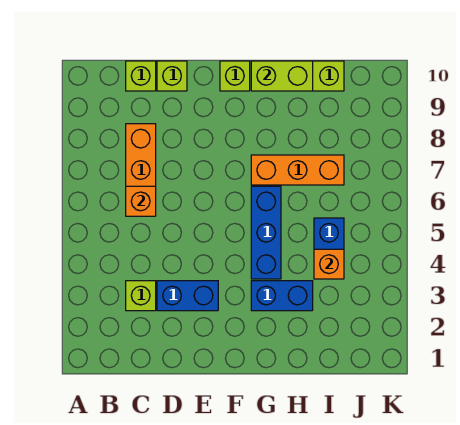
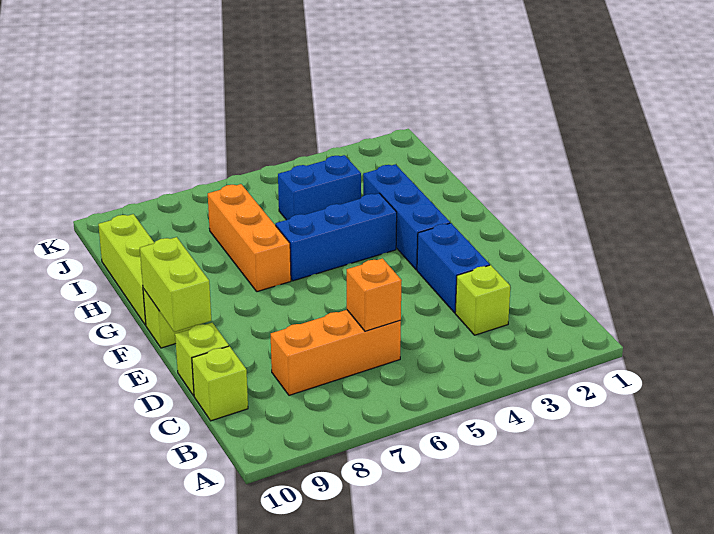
blue brick G3:H3 level 1 -> blue brick F3:H3 level 1
lime brick G10:H10 level 2 -> lime brick E10:F10 level 2
orange brick I4 level 2 -> none

